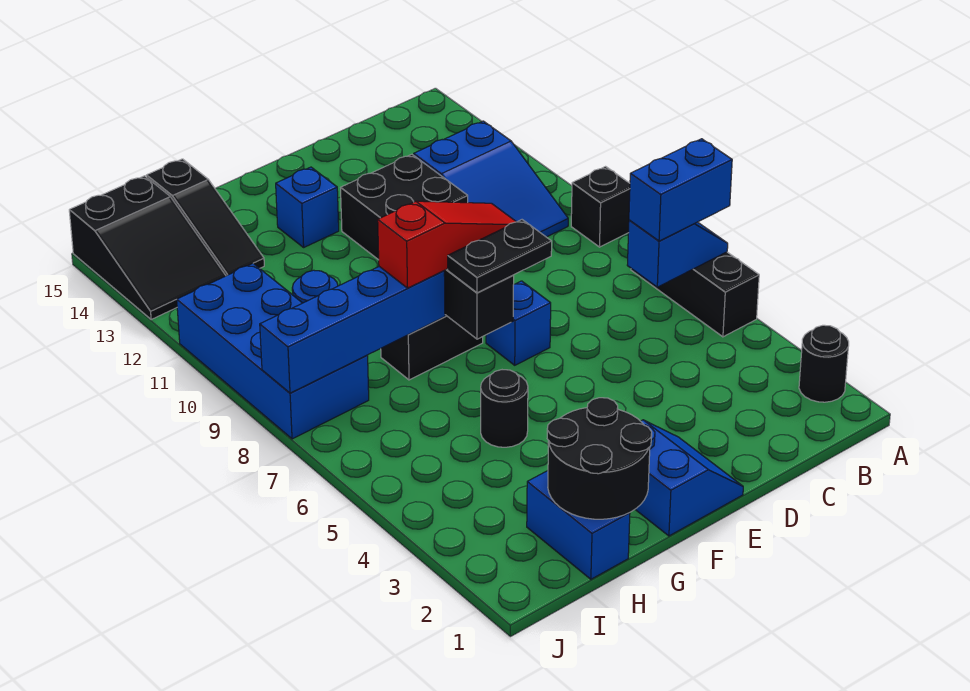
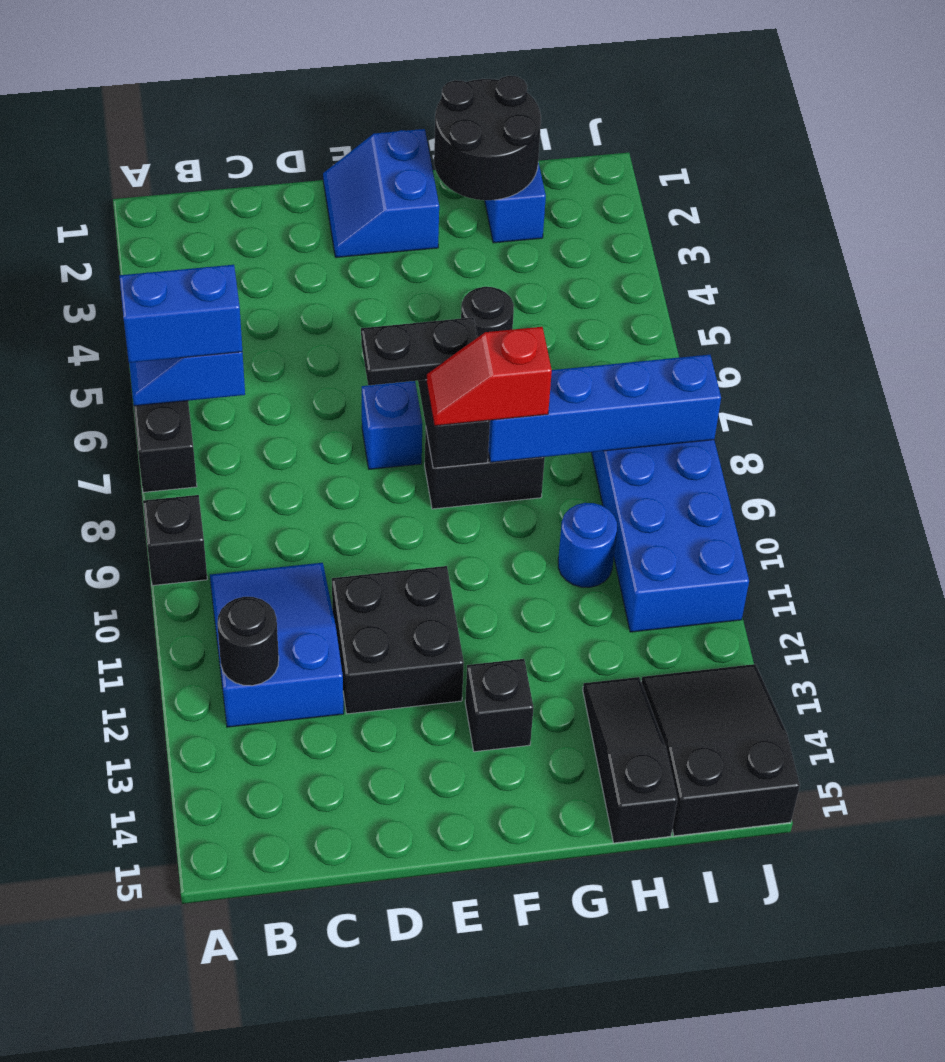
black round brick A2 level 1 -> black round brick B12 level 2
red slope E8:G8 level 3 top G -> red slope F8:G8 level 3 top G
blue brick F13 level 1 -> black brick F13 level 1

